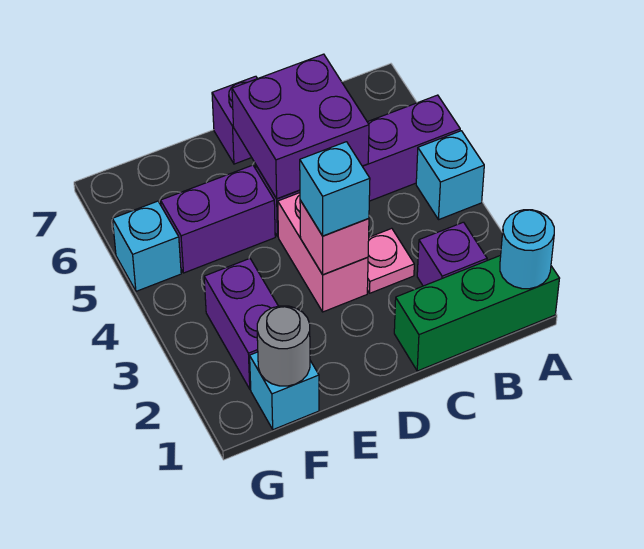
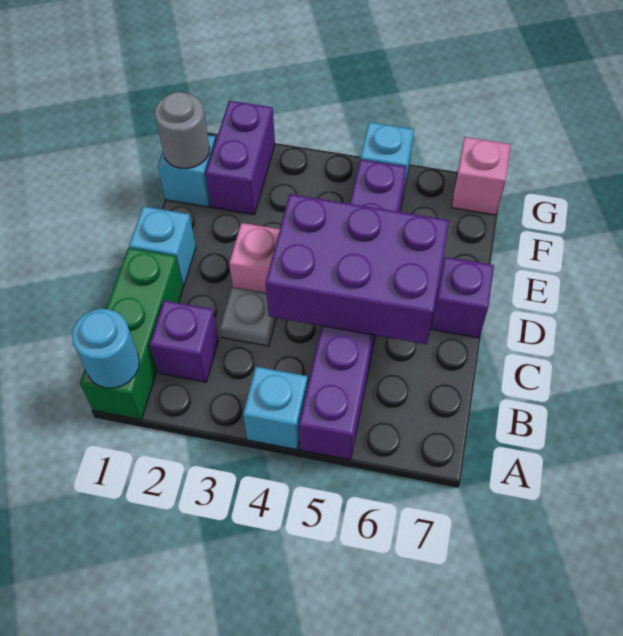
pink plate C3 level 1 -> grey plate C3 level 1
purple brick C5:D6 level 2 -> purple brick C4:D6 level 2
pink brick D3 level 2 -> pink brick G7 level 1
cyan brick D3 level 3 -> cyan brick D1 level 1
purple brick F2:F3 level 1 -> purple brick F2:G2 level 1

